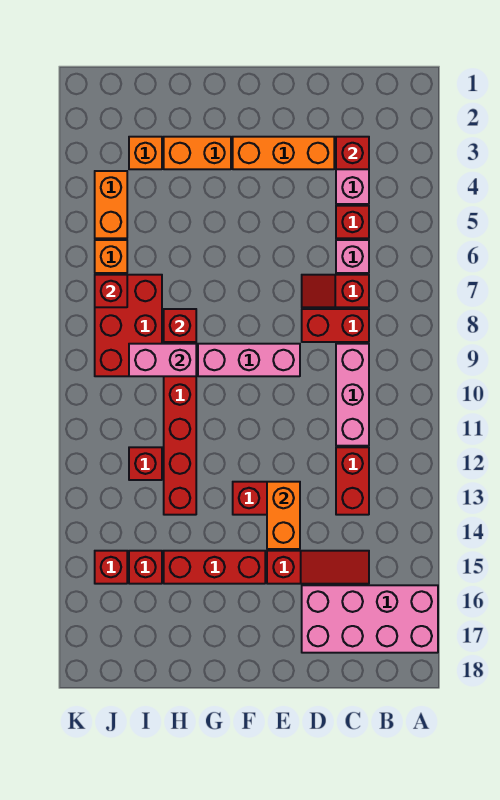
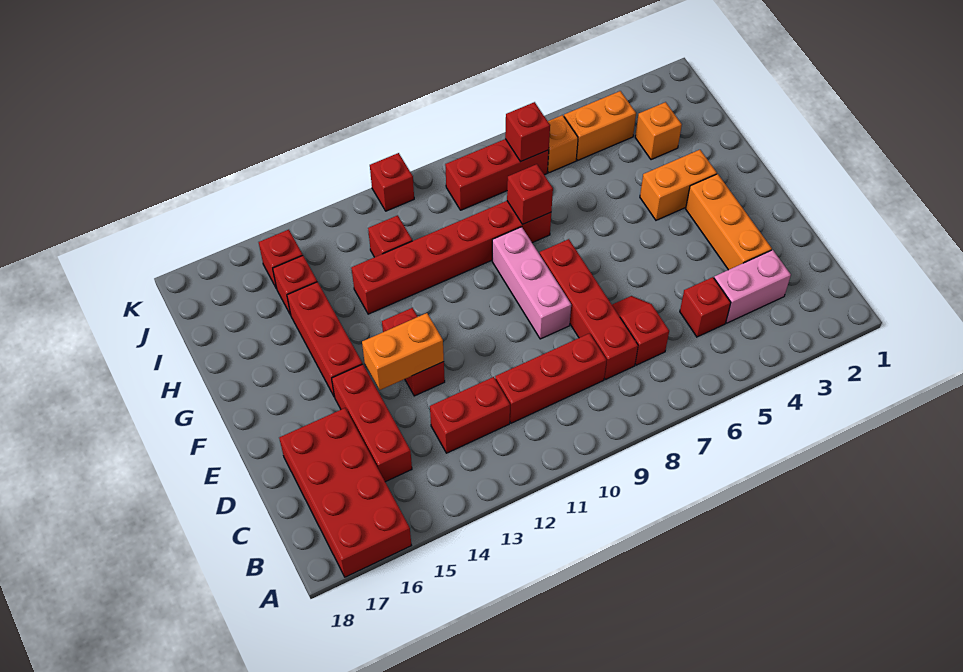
pink brick A16:D17 level 1 -> red brick A16:D17 level 1
red brick C3 level 2 -> red brick K11 level 1
pink brick C6 level 1 -> none
red brick C8:D8 level 1 -> red brick C8:F8 level 1
pink brick C9:C11 level 1 -> red brick C9:C11 level 1
red slope C15:E15 level 1 top E -> red brick C15:E15 level 1
orange brick G3:H3 level 1 -> orange brick G3:G4 level 1
pink brick H9:I9 level 2 -> none
red brick I7:J9 level 1 -> red brick J7:J9 level 1

